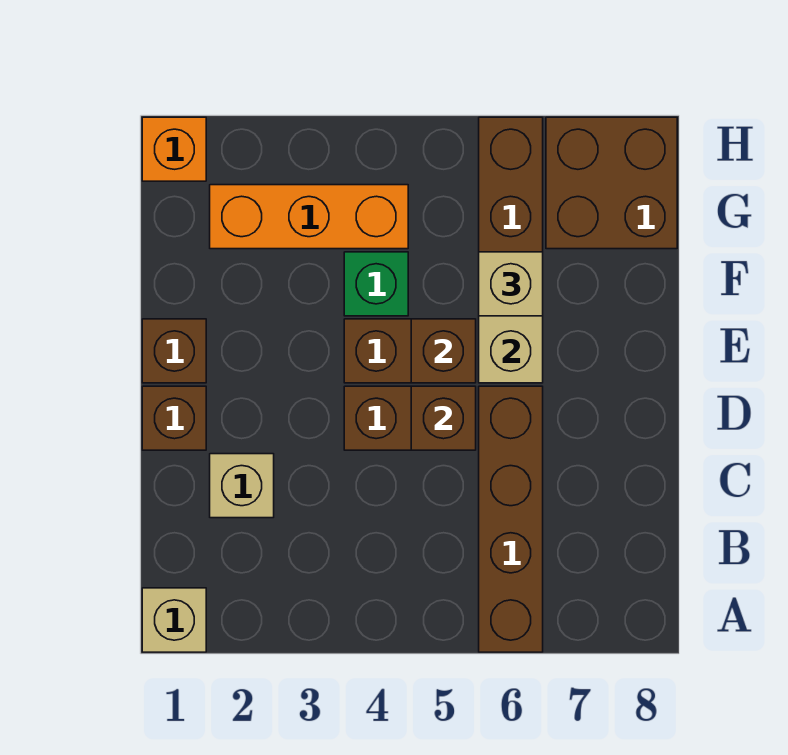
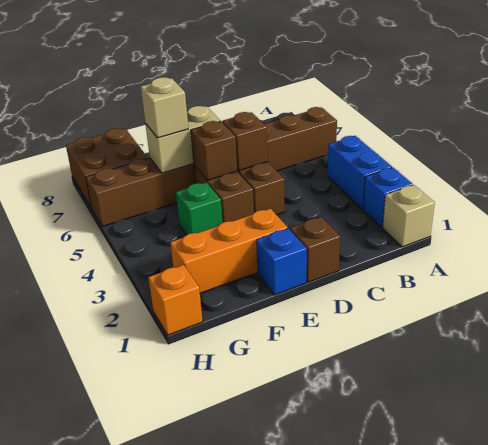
none -> blue brick A2 level 1
none -> blue brick A3:A4 level 1
tan brick C2 level 1 -> none
brown brick E1 level 1 -> blue brick E1 level 1
orange brick G2:G4 level 1 -> orange brick E2:G2 level 1

